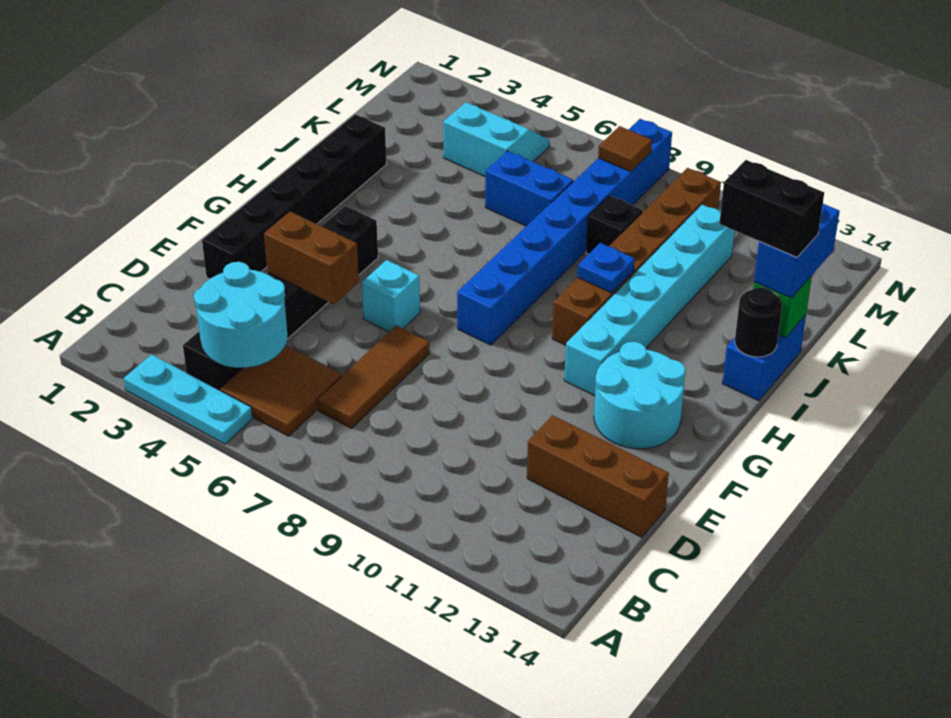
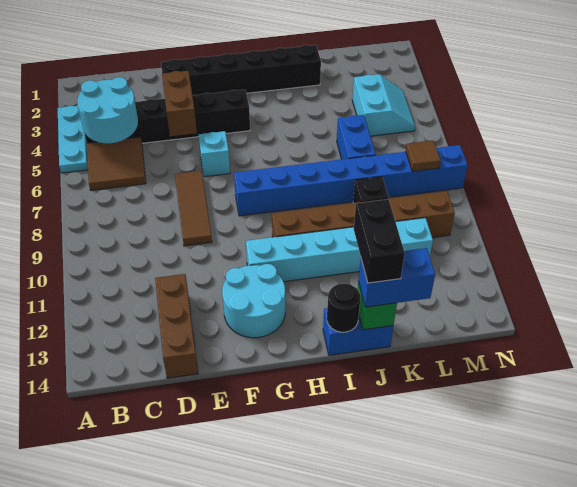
brown tile C7:E7 level 1 -> brown tile E7:E9 level 1
blue plate I10 level 2 -> none

